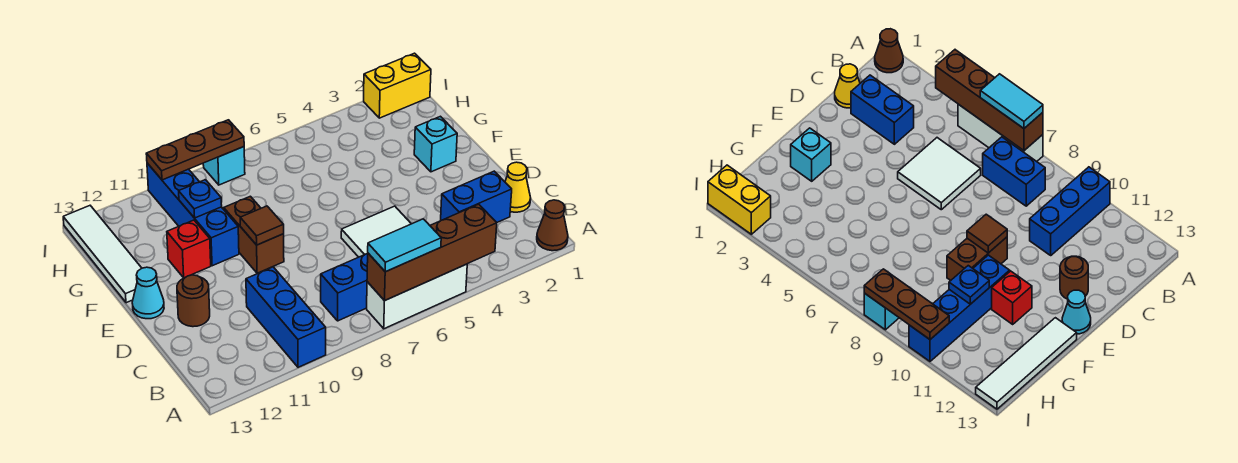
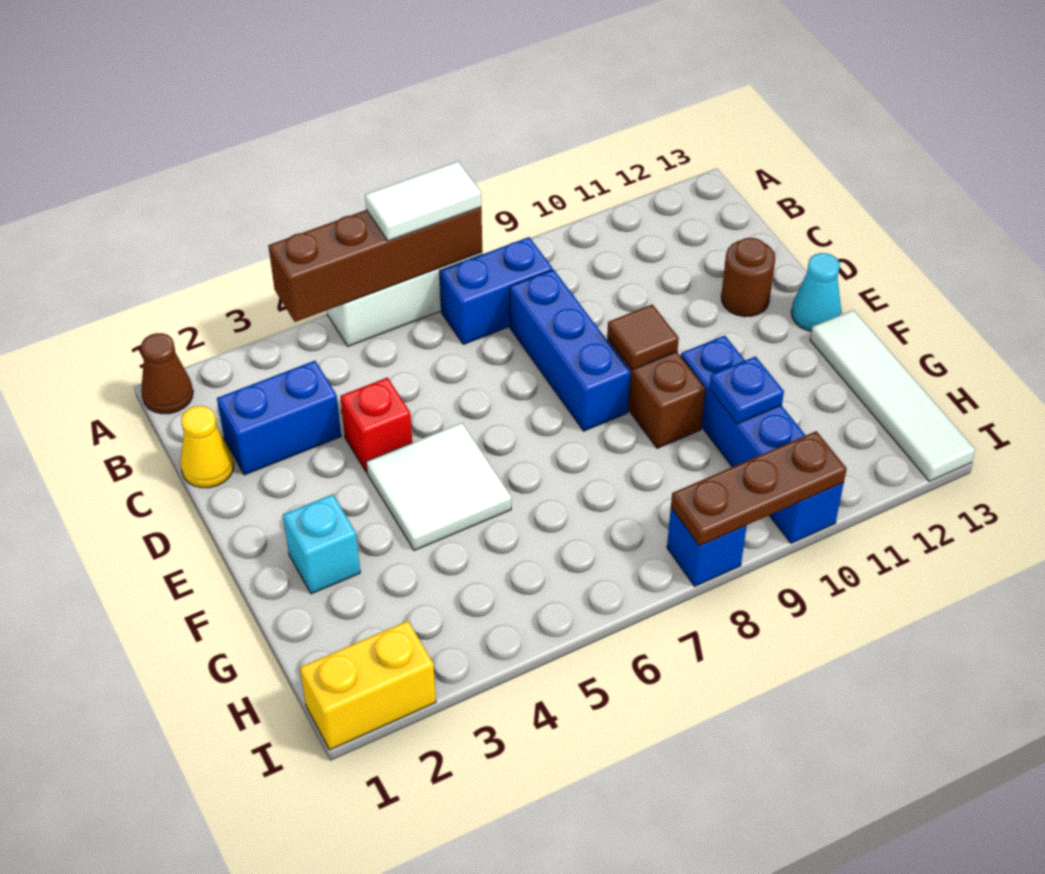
cyan tile A6:A7 level 3 -> white tile A6:A7 level 3
blue brick A10:C10 level 1 -> blue brick C8:E8 level 1
white tile C5:D6 level 1 -> white tile E4:F5 level 1
red brick F11 level 1 -> red brick D4 level 1
cyan brick I8 level 1 -> blue brick I8 level 1

